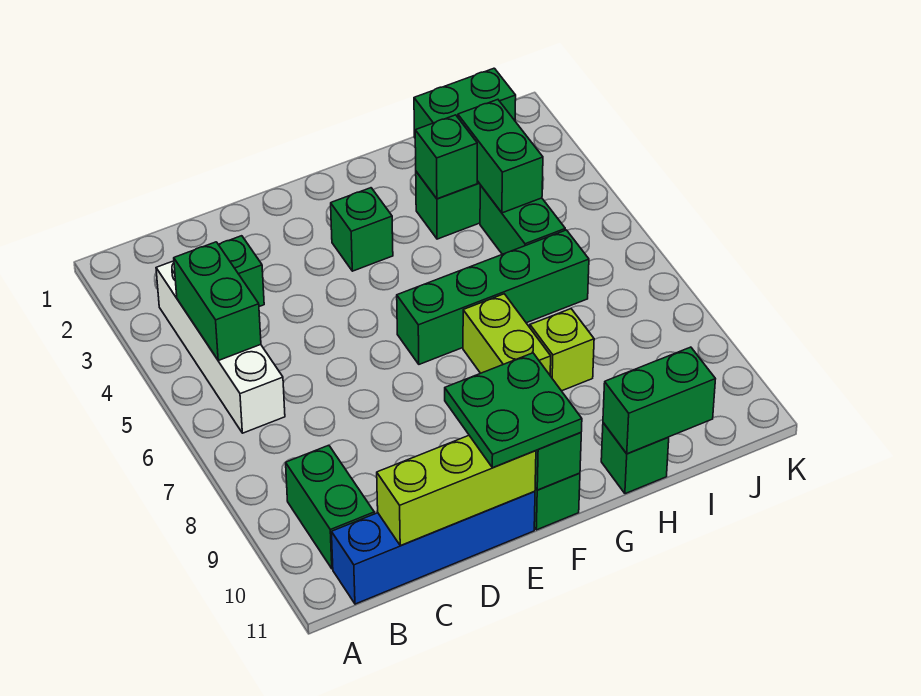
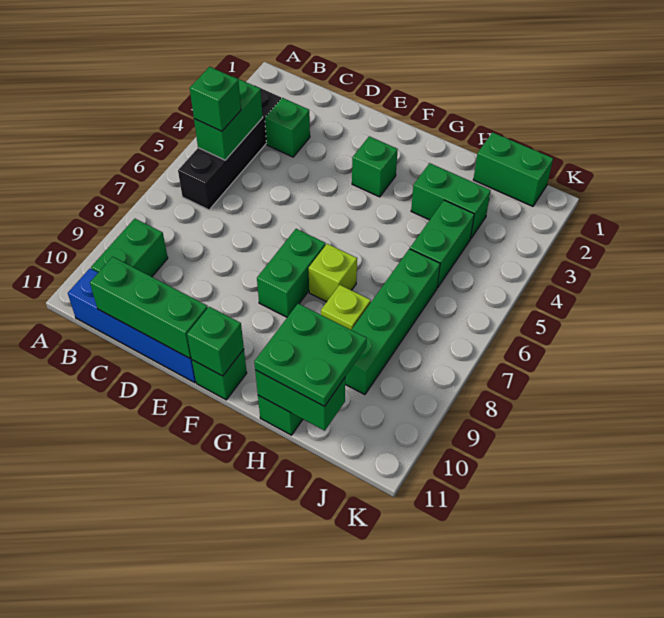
white brick B3:B6 level 1 -> black brick B3:B6 level 1
lime brick C11:E11 level 2 -> green brick C11:E11 level 2
green plate E10:F11 level 3 -> green plate H10:I11 level 3
green brick F6:I6 level 1 -> green brick I6:I9 level 1
lime brick G7:G8 level 1 -> lime brick G7 level 1
green brick H3 level 2 -> green brick B5 level 3
green brick I3:I4 level 2 -> green brick F7:F8 level 1

